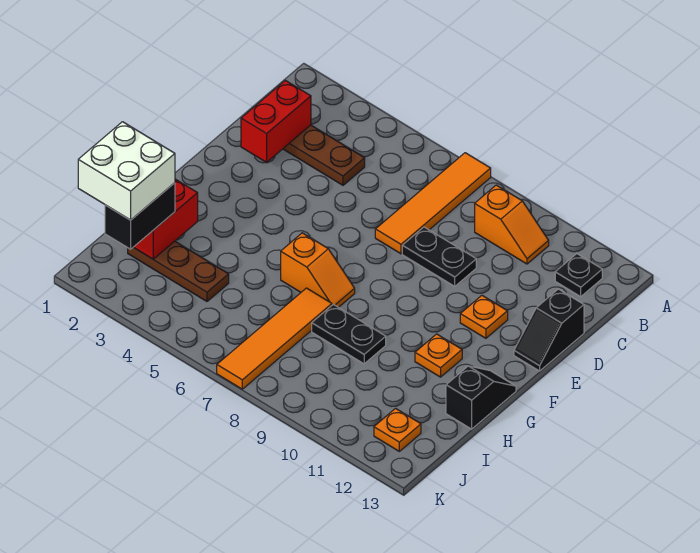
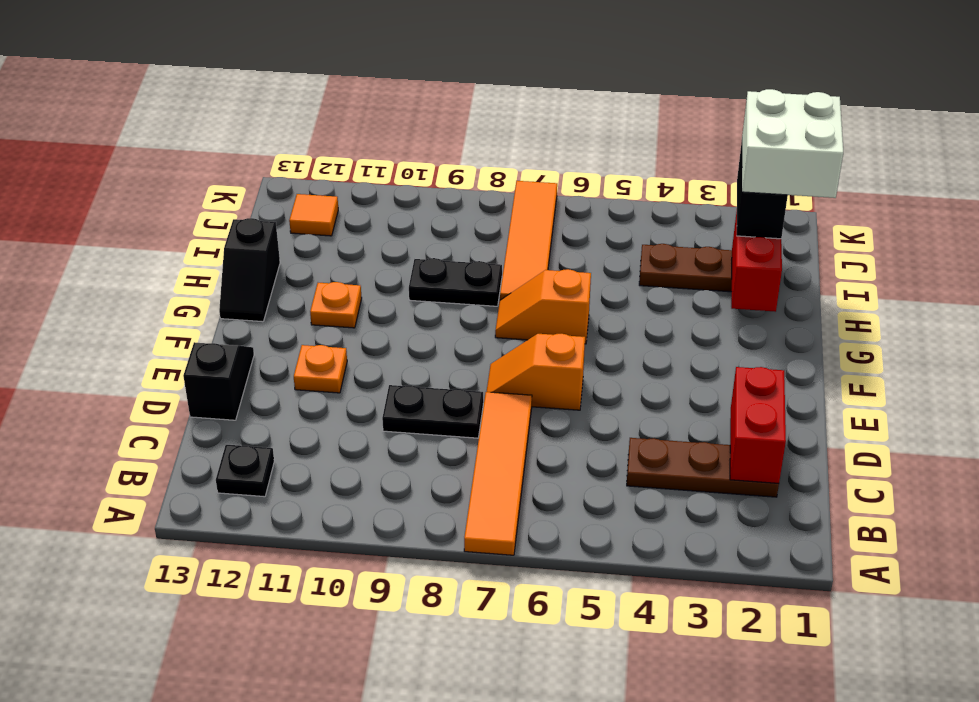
orange slope B9:B10 level 1 top 9 -> orange slope E6:E7 level 1 top 6
orange plate J12 level 1 -> orange tile J12 level 1

